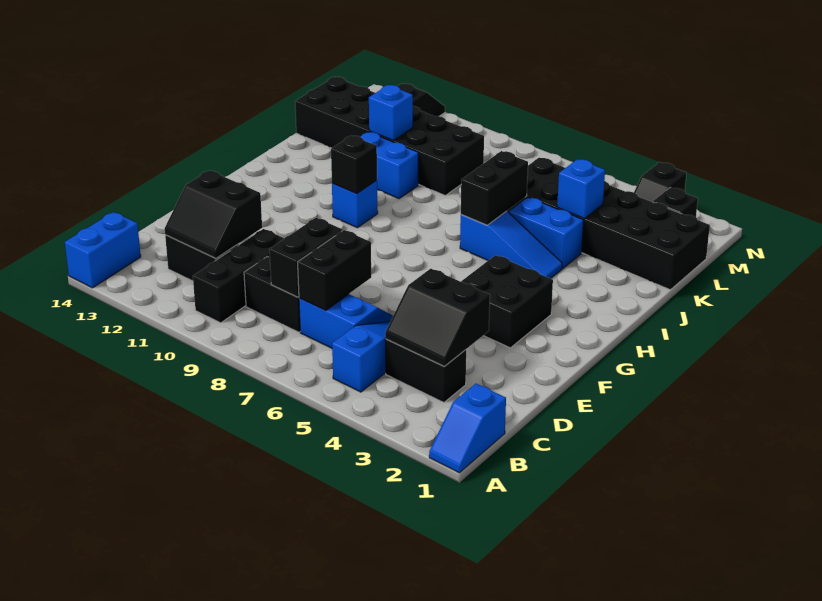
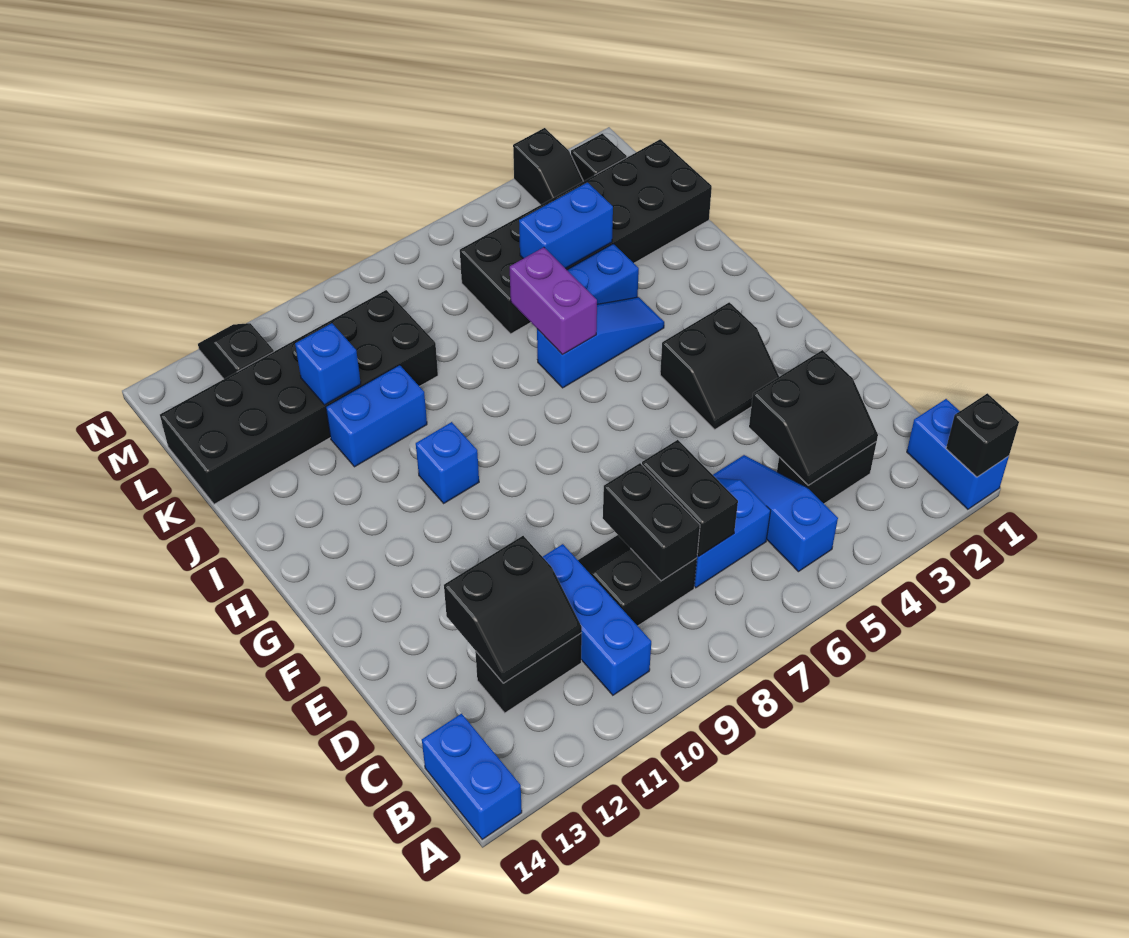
blue slope A1:B1 level 1 top B -> blue brick A1:B1 level 1
black brick B10:D10 level 1 -> blue brick B10:D10 level 1
black brick F3:G4 level 1 -> black slope F3:G4 level 1 top G
black brick H10 level 2 -> black brick A1 level 2
black brick I6:J6 level 2 -> purple brick I6:J6 level 2
blue brick K4 level 2 -> blue brick K4:K5 level 2

